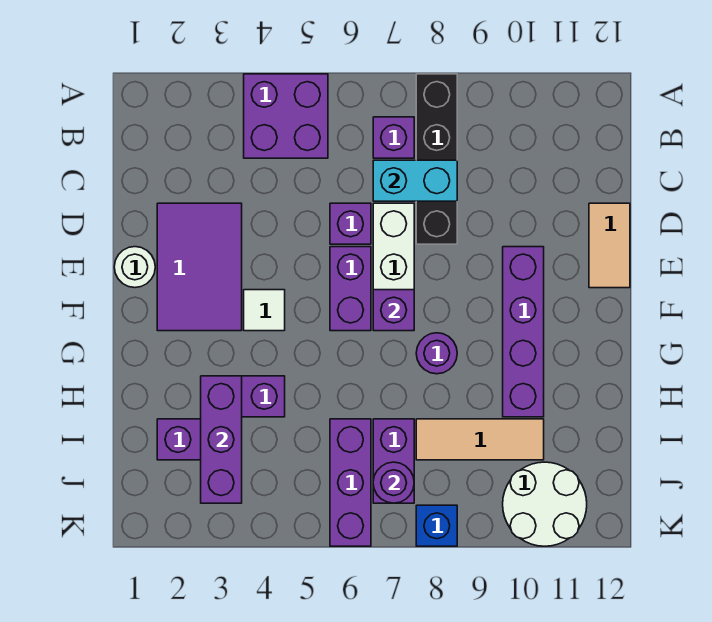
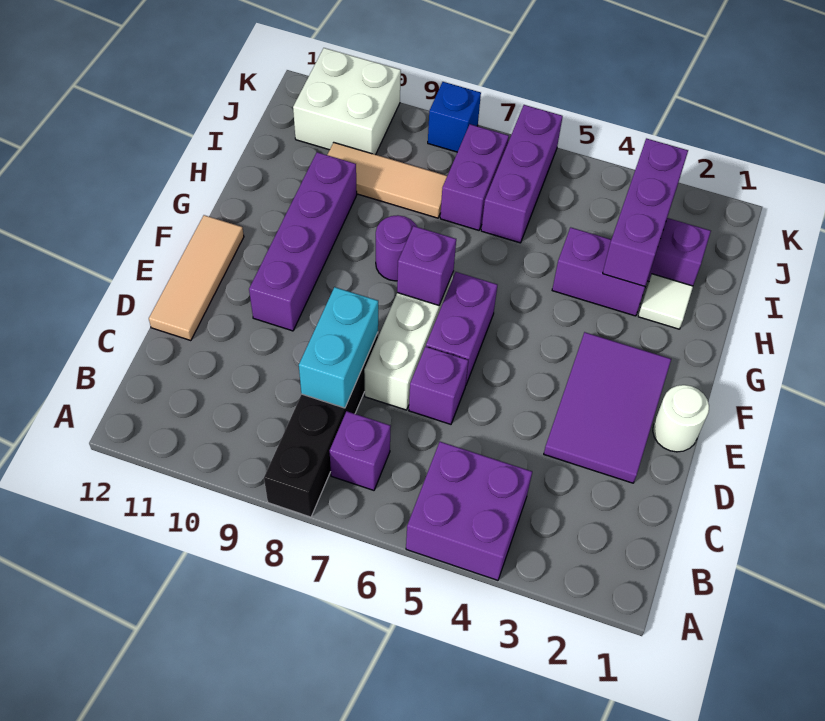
cyan brick C7:C8 level 2 -> cyan brick C8:D8 level 2
tan tile D12:E12 level 1 -> tan tile D12:F12 level 1
white tile F4 level 1 -> white tile H2 level 1
purple round brick J7 level 2 -> none
white round brick J10:K11 level 1 -> white brick J10:K11 level 1

